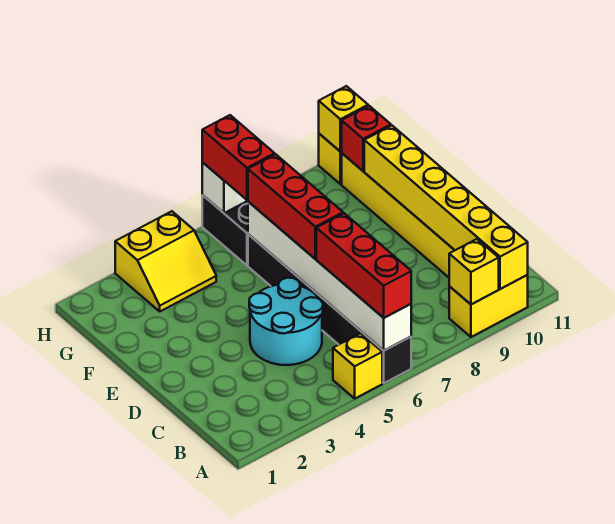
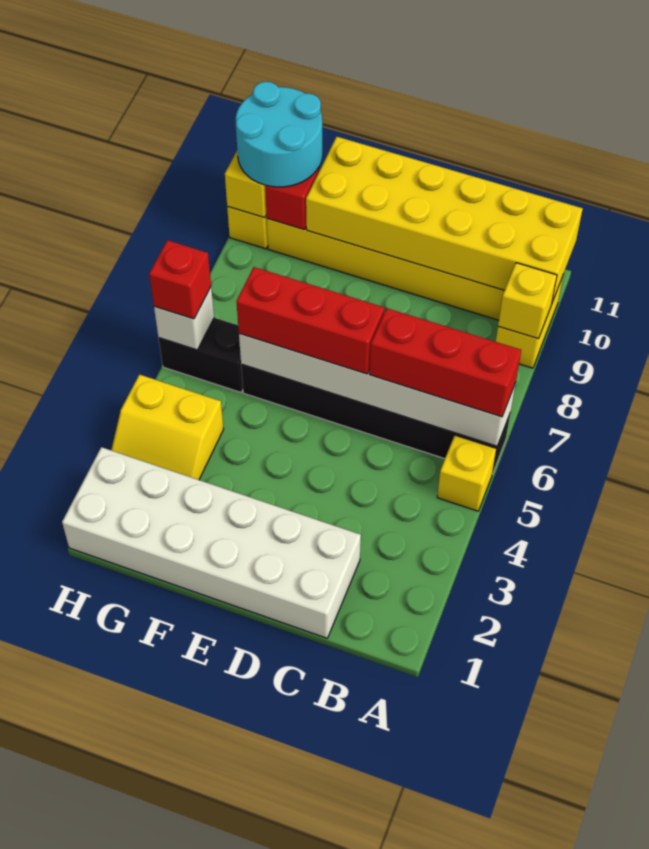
yellow brick A10:F10 level 2 -> yellow brick A10:F11 level 2
none -> white brick C1:H2 level 1
cyan round brick C4:D5 level 1 -> cyan round brick G10:H11 level 3
yellow slope G3:H4 level 1 top H -> yellow slope G3:H4 level 1 top 4
red brick G6:H6 level 3 -> red brick H6 level 3

